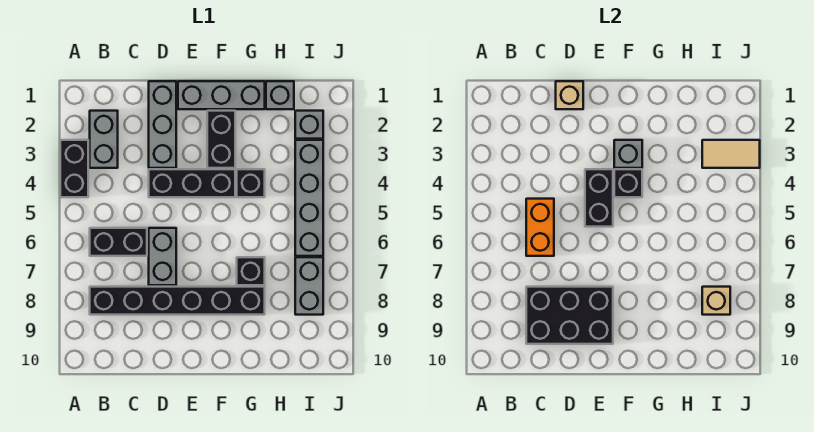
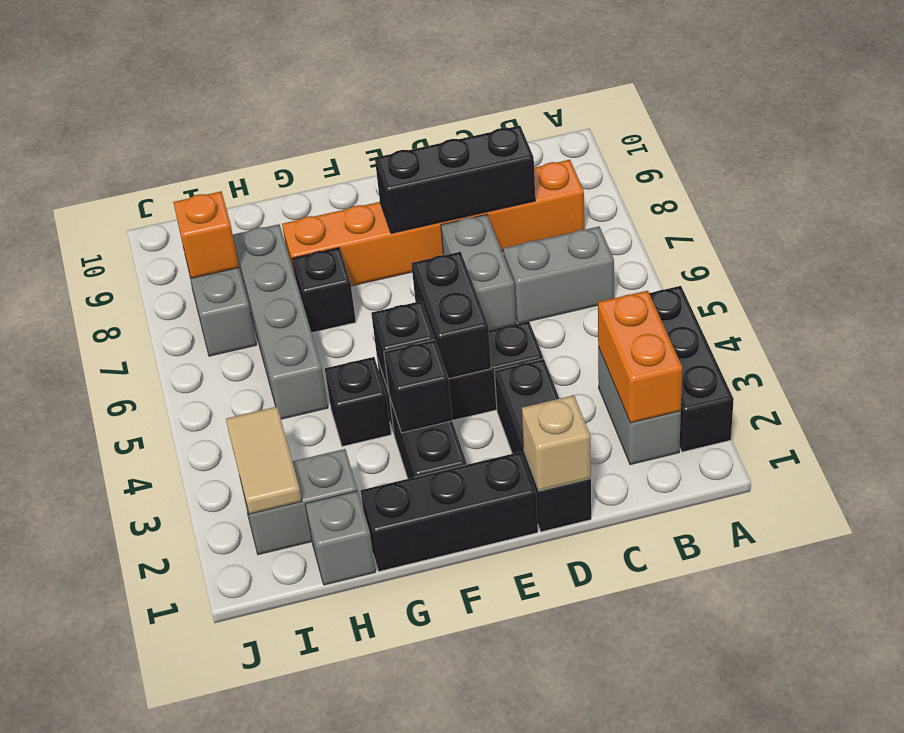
black brick A3:A4 level 1 -> black brick A2:A4 level 1
black brick B6:C6 level 1 -> grey brick B6:C6 level 1
black brick B8:G8 level 1 -> orange brick B8:G8 level 1
orange brick C5:C6 level 2 -> orange brick B2:B3 level 2
black brick C8:E9 level 2 -> black brick C8:E8 level 2
grey brick D1:D3 level 1 -> black brick D1:D3 level 1
grey brick E1:G1 level 1 -> black brick E1:G1 level 1
grey brick F3 level 2 -> black brick F3 level 2
grey brick I2 level 1 -> grey brick H2:I2 level 1
grey brick I3:I6 level 1 -> grey brick H5:H8 level 1
tan tile I3:J3 level 2 -> tan tile I2:I3 level 2
tan brick I8 level 2 -> orange brick I8 level 2

